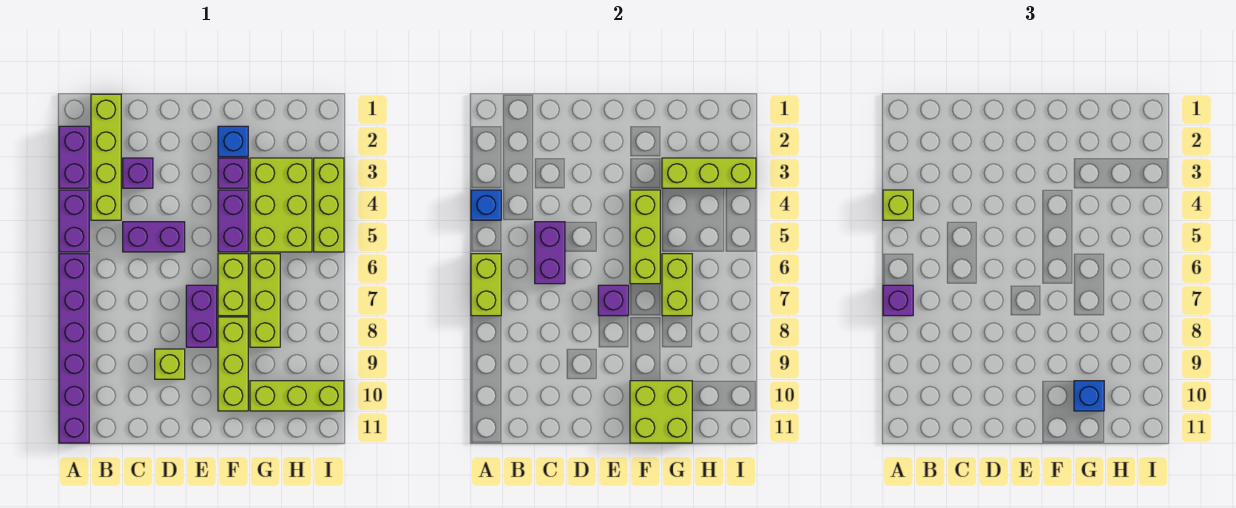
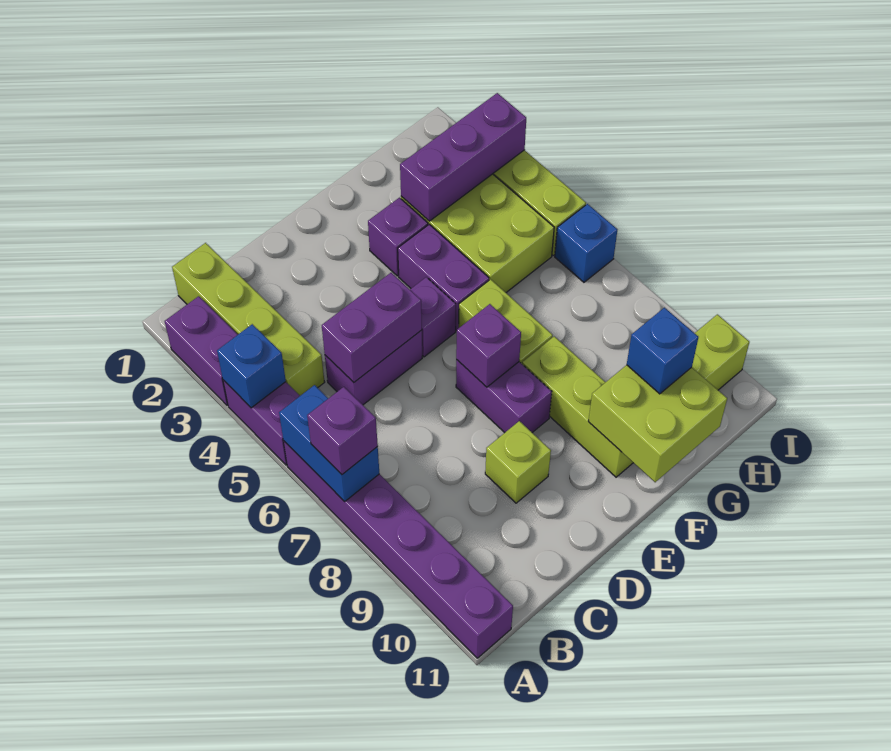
lime brick A4 level 3 -> none
lime brick A6:A7 level 2 -> blue brick A6:A7 level 2
purple brick C3 level 1 -> purple brick E5 level 1
purple brick C5:C6 level 2 -> purple brick C5:D5 level 2
blue brick F2 level 1 -> blue brick I6 level 1
lime brick F4:F6 level 2 -> none
lime brick G3:I3 level 2 -> purple brick G3:I3 level 2
lime brick G6:G8 level 1 -> none
lime brick G6:G7 level 2 -> none

